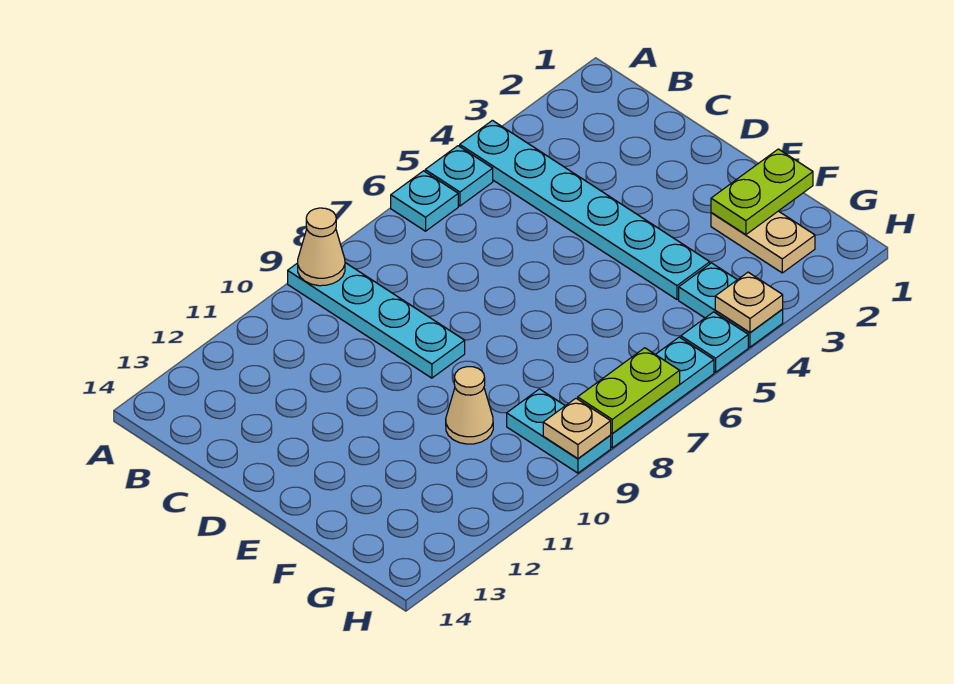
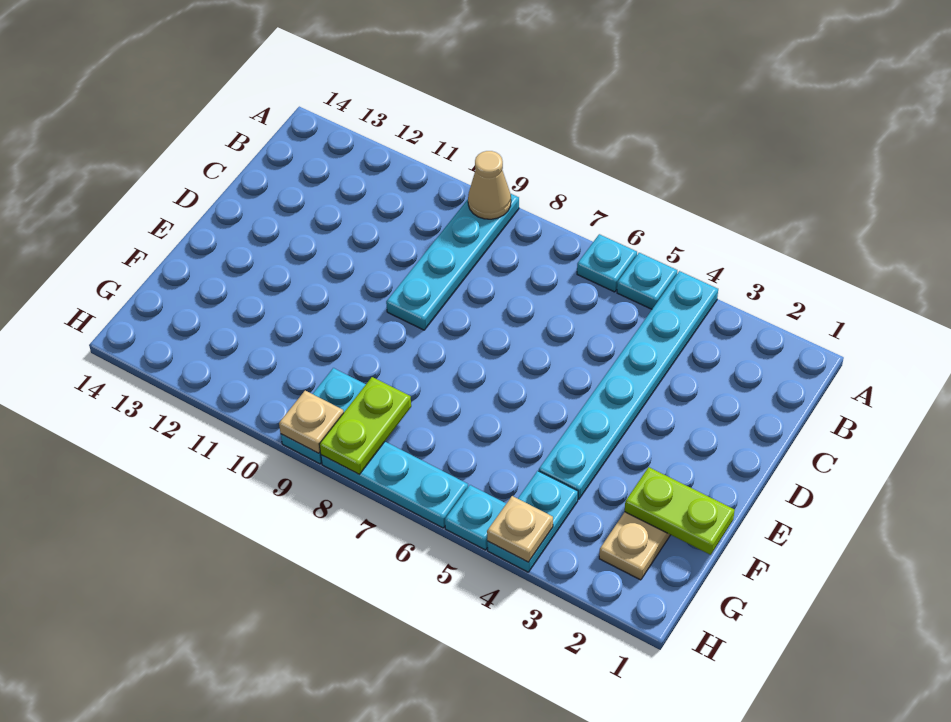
tan cone F10 level 1 -> none
lime plate H7:H8 level 2 -> lime plate G8:H8 level 2

